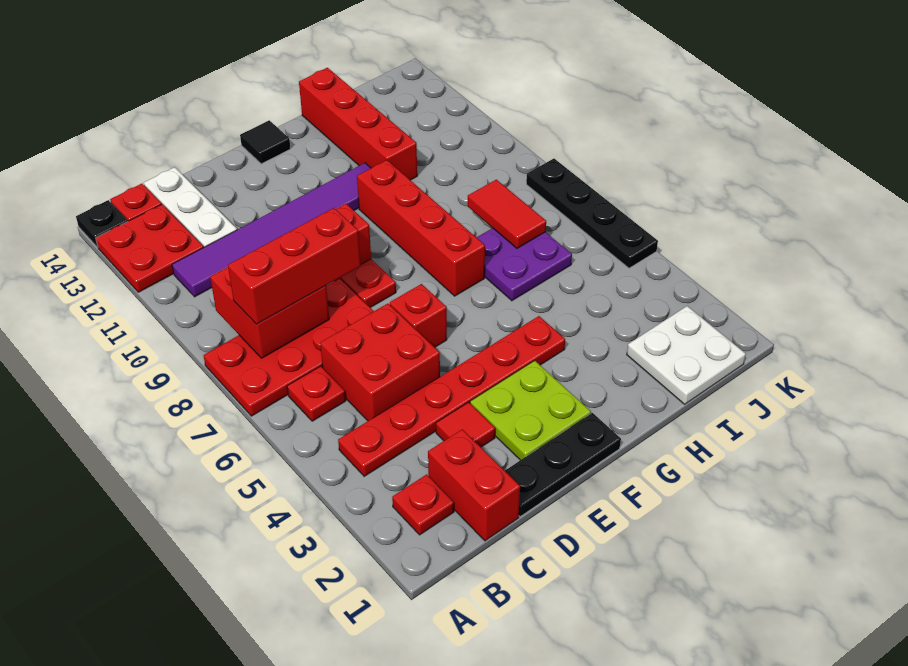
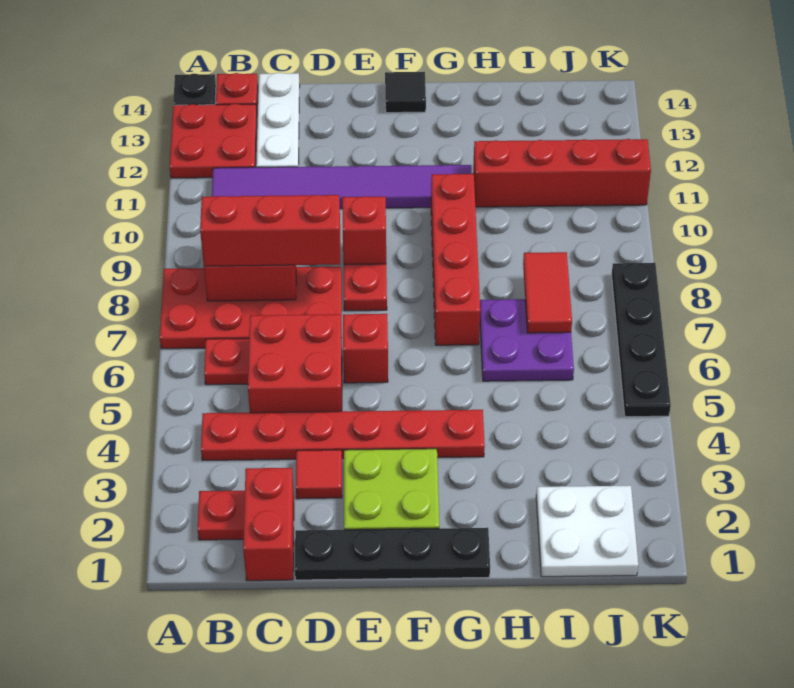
black plate D1:F1 level 1 -> black plate D1:G1 level 1
red brick H11:H14 level 1 -> red brick H11:K11 level 1

